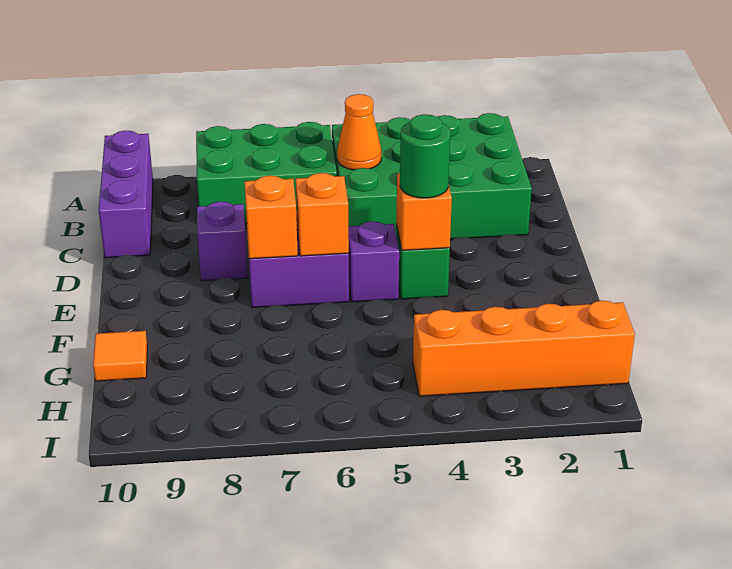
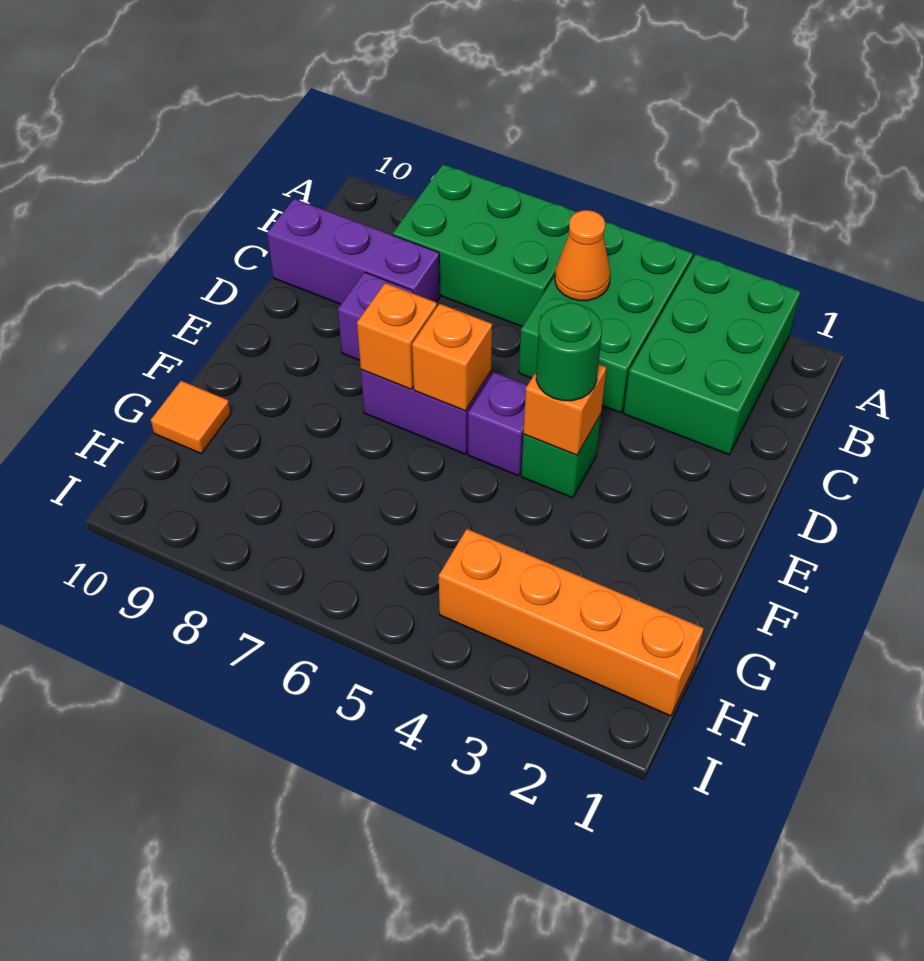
purple brick A10:C10 level 1 -> purple brick C8:C10 level 1

